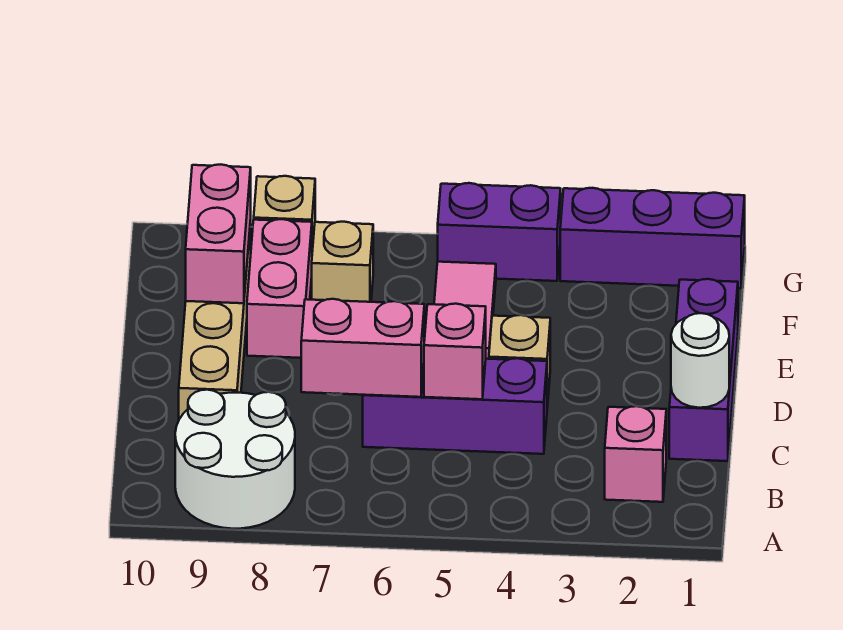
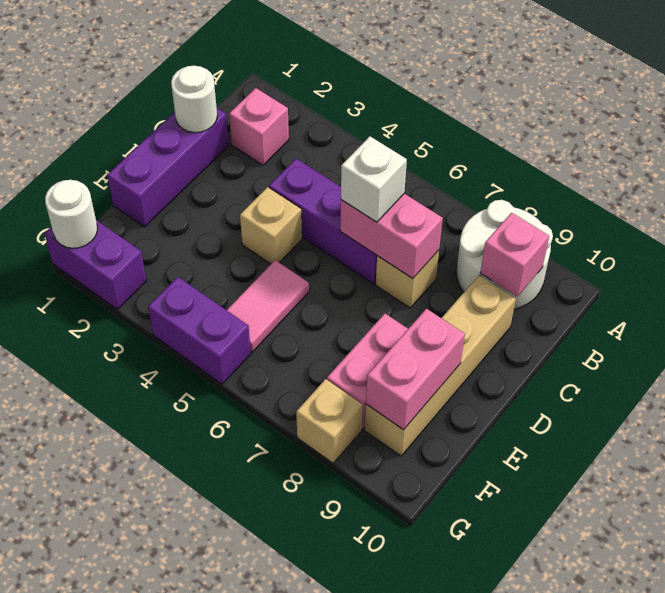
pink brick C5 level 2 -> pink brick B9 level 2
none -> white brick C6 level 3
tan brick F7 level 1 -> tan brick C7 level 1
purple brick G1:G3 level 1 -> purple brick G1:G2 level 1
none -> white round brick G1 level 2

